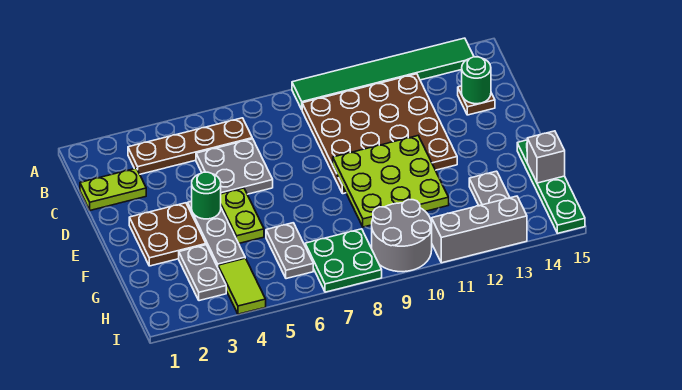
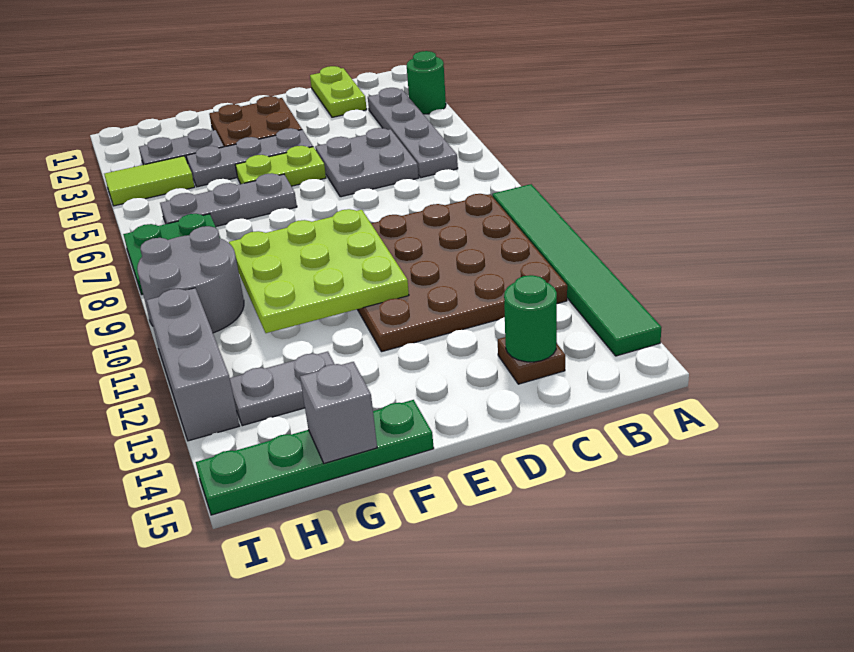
brown plate B3:B6 level 1 -> grey plate B3:B6 level 1
green round brick E4 level 2 -> green round brick A3 level 1
grey plate G6:H6 level 1 -> grey plate F6:H6 level 1

